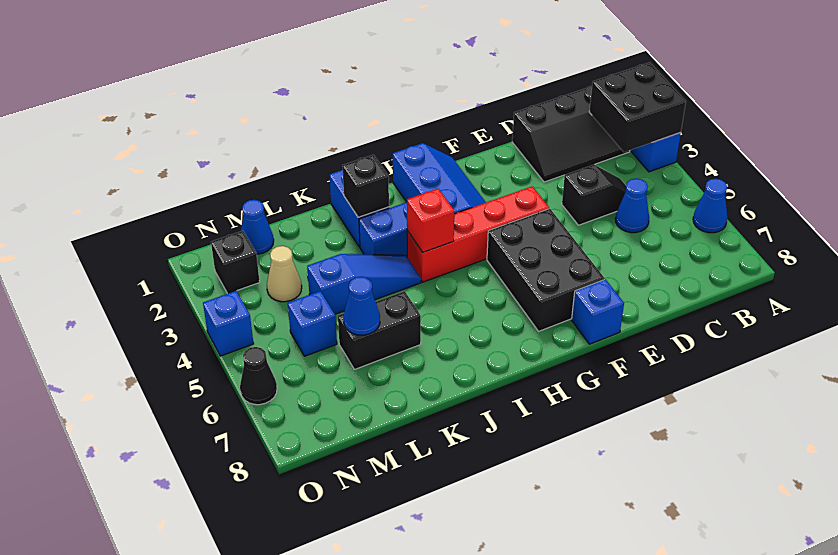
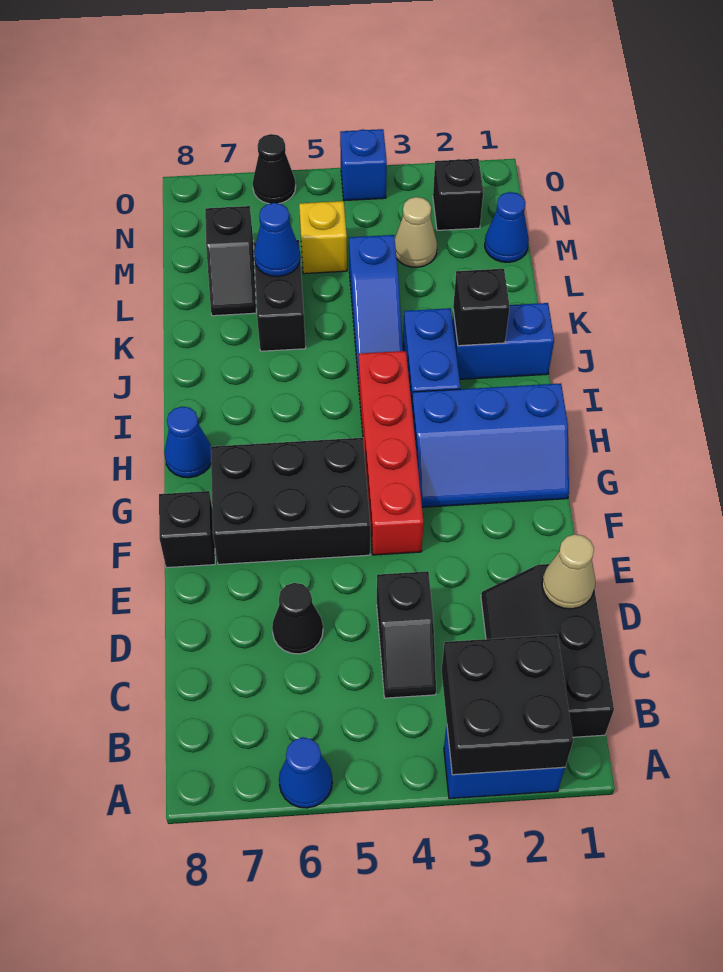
blue cone C5 level 1 -> blue cone H8 level 1
none -> tan cone D1 level 2
none -> black cone D6 level 1
blue brick F8 level 1 -> black brick F8 level 1
red brick I4 level 2 -> none
none -> black slope L7:M7 level 1 top M
blue brick M5 level 1 -> yellow brick M5 level 1

